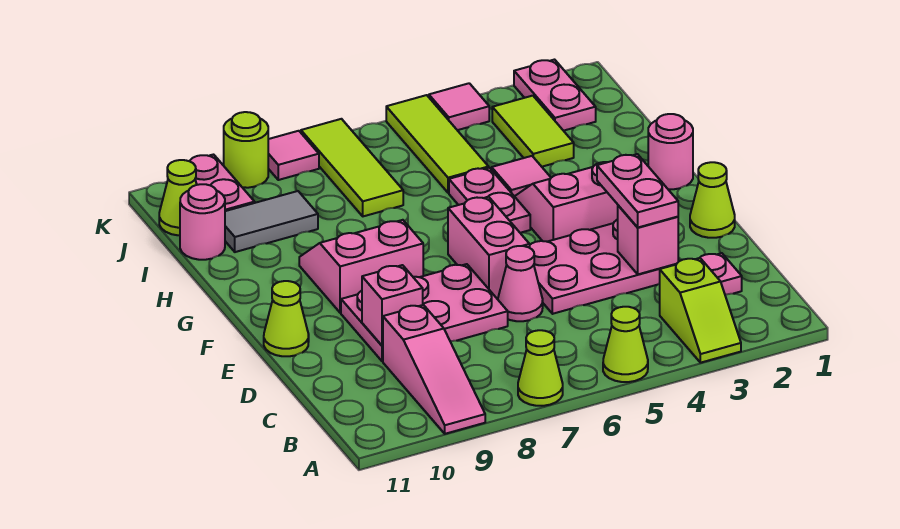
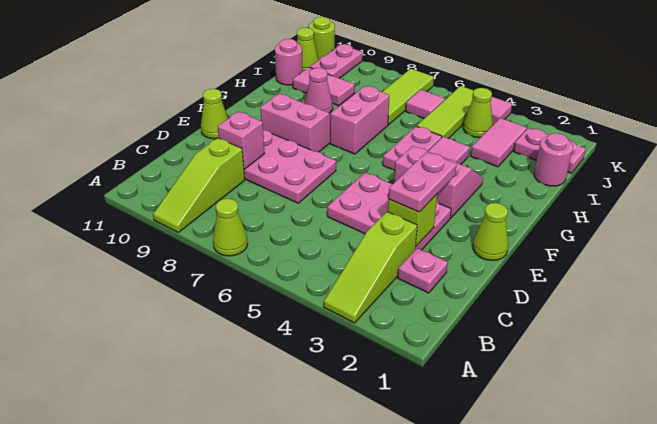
lime slope A3:B3 level 1 top B -> lime slope A3:C3 level 1 top C
lime cone A5 level 1 -> lime cone J4 level 1
pink slope A9:C9 level 1 top C -> lime slope A9:C9 level 1 top C
pink brick D3 level 2 -> lime brick D3 level 2
pink cone D6 level 1 -> pink cone H9 level 1
pink brick E6:F6 level 1 -> pink brick G7:H7 level 1
pink round brick G1 level 1 -> pink round brick I1 level 1
lime tile I3:J3 level 1 -> pink tile I3:J3 level 1
grey tile I9:I10 level 1 -> pink tile I9:I10 level 1
pink plate J2:K2 level 1 -> pink plate J1:J2 level 1
pink tile K8 level 1 -> pink tile J6 level 1
lime round brick K9 level 1 -> lime round brick K11 level 1

